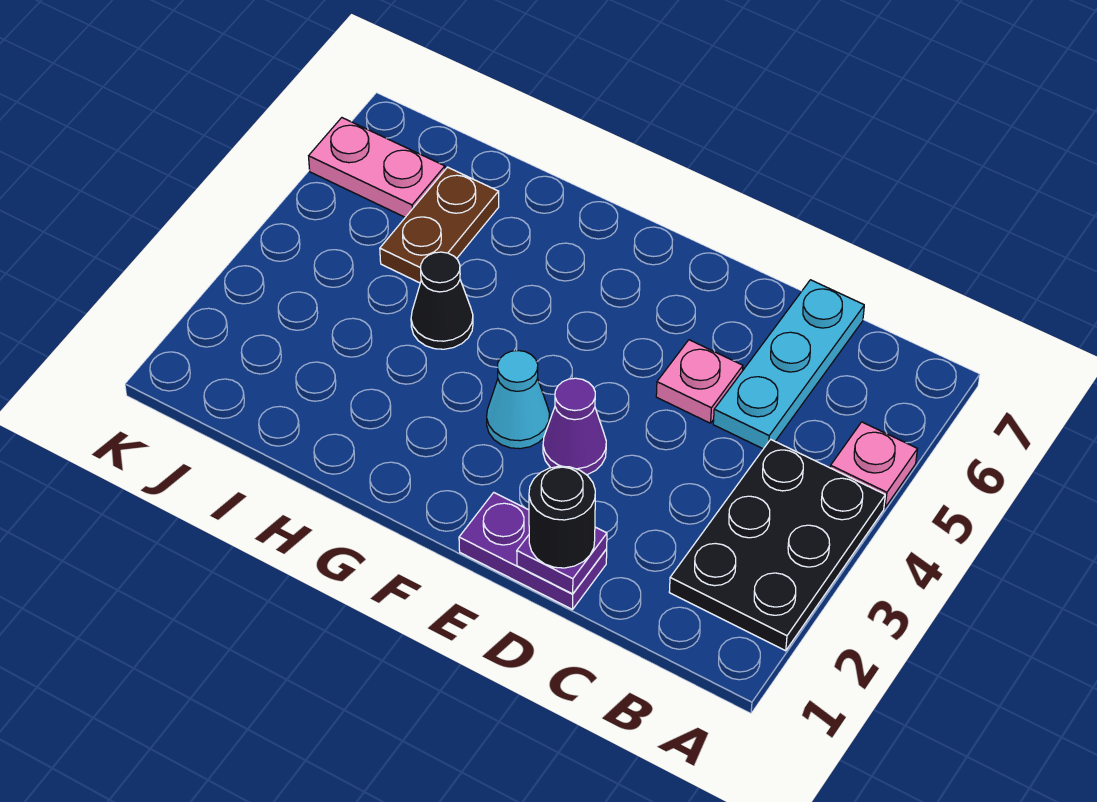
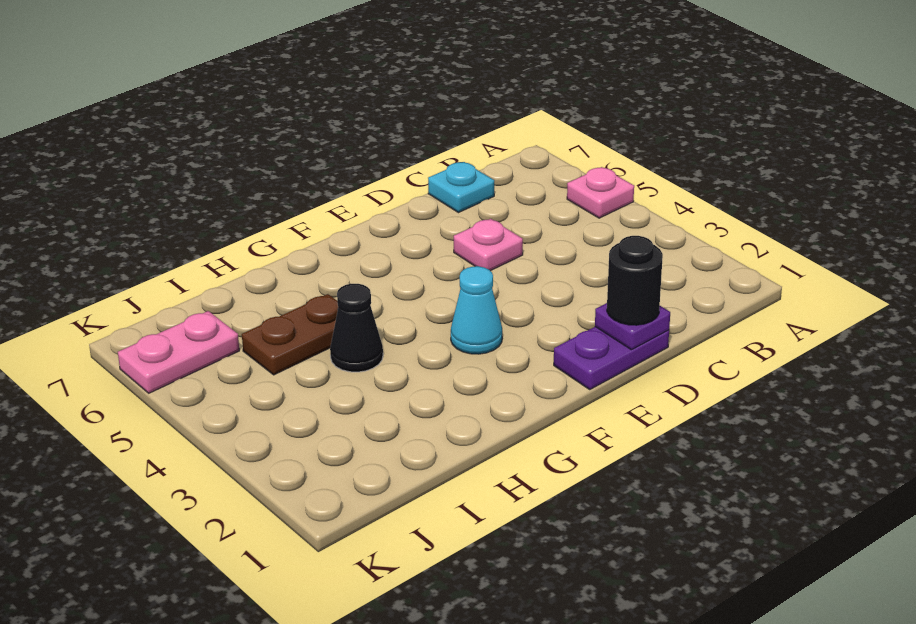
black plate A2:B4 level 1 -> none
cyan plate C5:C7 level 1 -> cyan plate C7 level 1
purple cone E3 level 1 -> none
brown plate I5:I6 level 1 -> brown plate H5:I5 level 1

